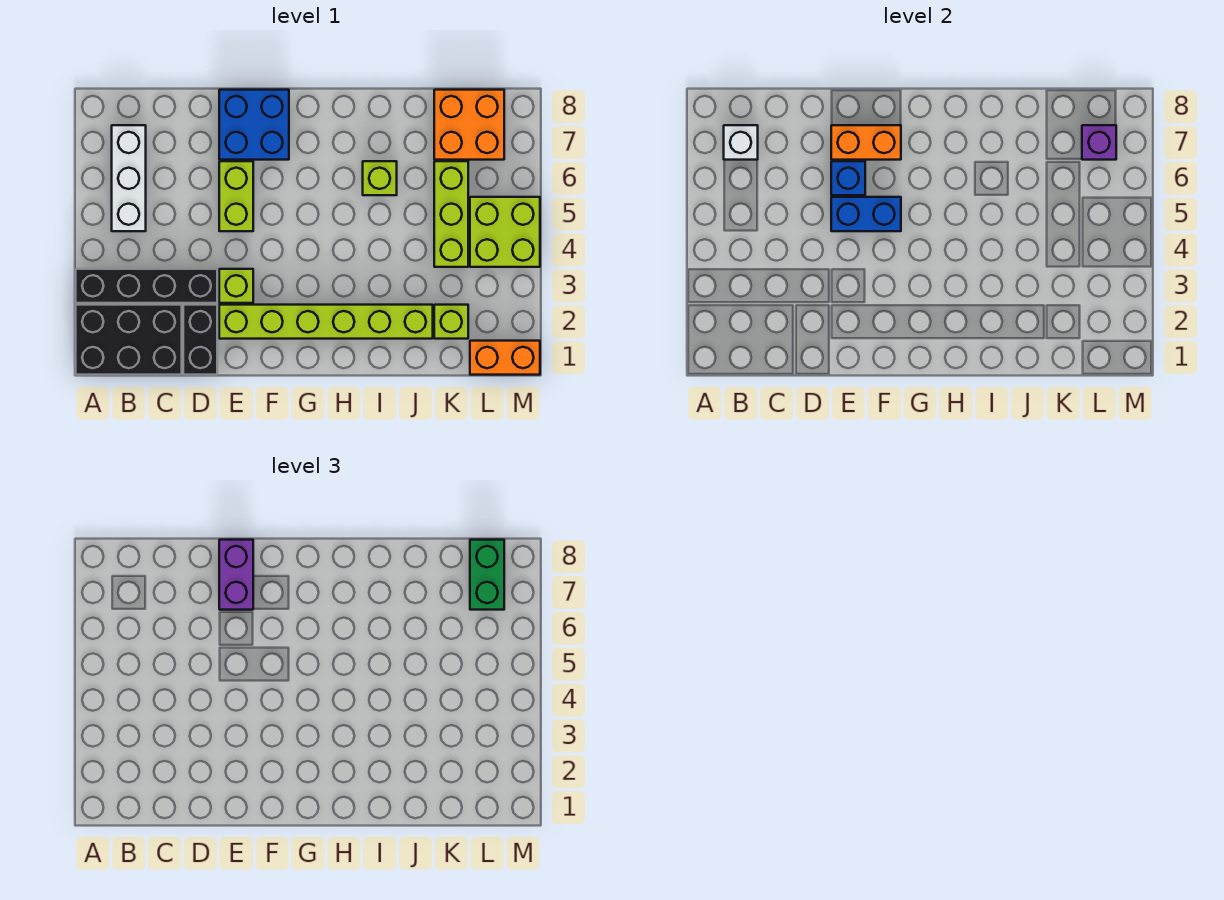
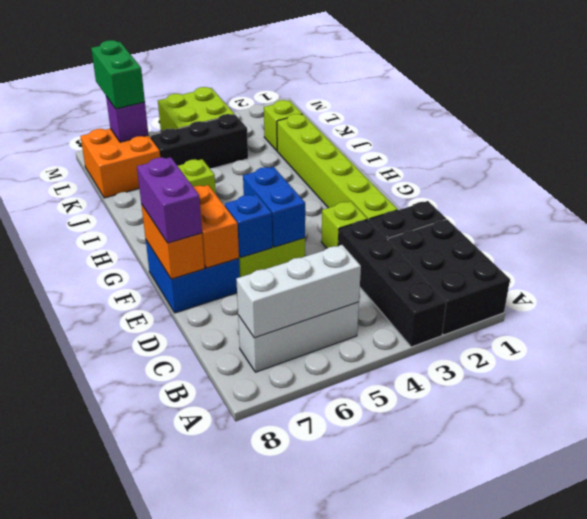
white brick B7 level 2 -> white brick B5:B7 level 2
purple brick E7:E8 level 3 -> purple brick E8:F8 level 3
lime brick K4:K6 level 1 -> black brick K4:K6 level 1
orange brick L1:M1 level 1 -> orange brick E8:F8 level 2
green brick L7:L8 level 3 -> green brick L7:M7 level 3

